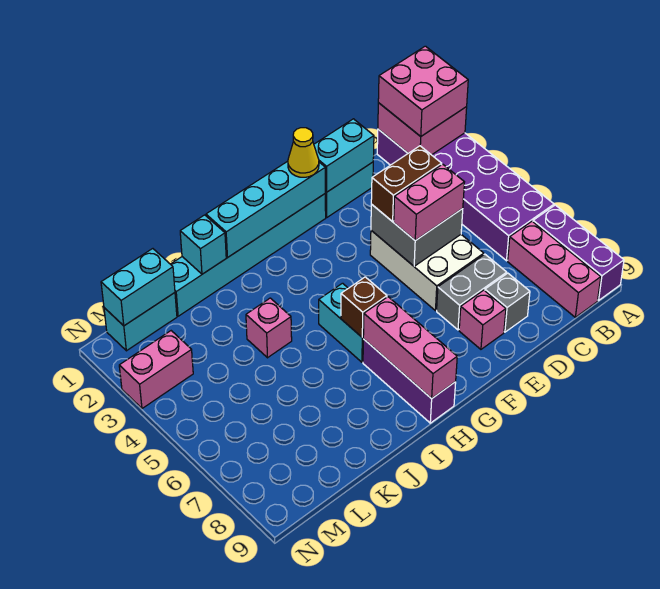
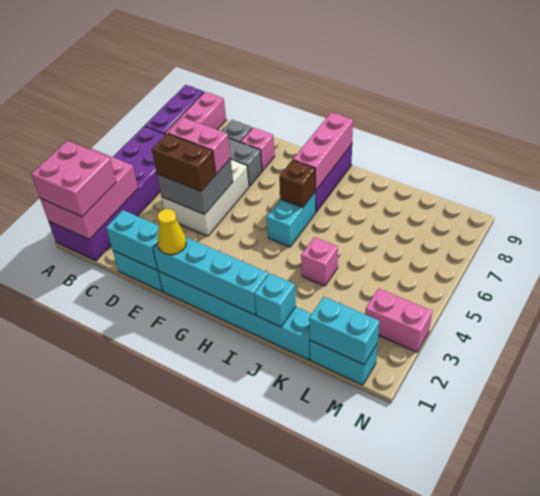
pink brick A1:B2 level 2 -> pink brick A1:B3 level 2

